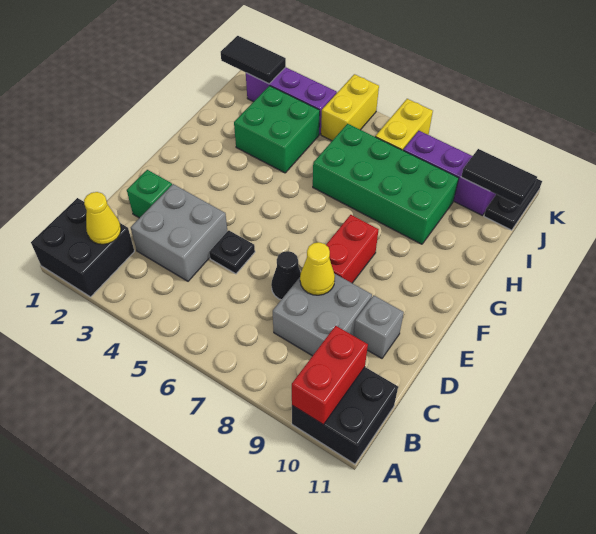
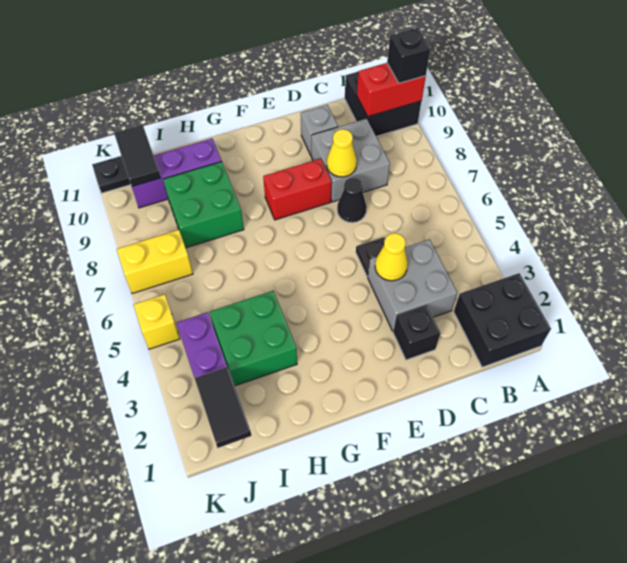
none -> black brick A10 level 3
yellow cone B2 level 2 -> yellow cone D4 level 2
green brick D2 level 1 -> black brick D2 level 1
green brick H6:I9 level 1 -> green brick H8:I9 level 1
yellow brick J5:K5 level 1 -> yellow brick K5 level 1
purple brick J8:J10 level 1 -> purple brick H10:J10 level 1

